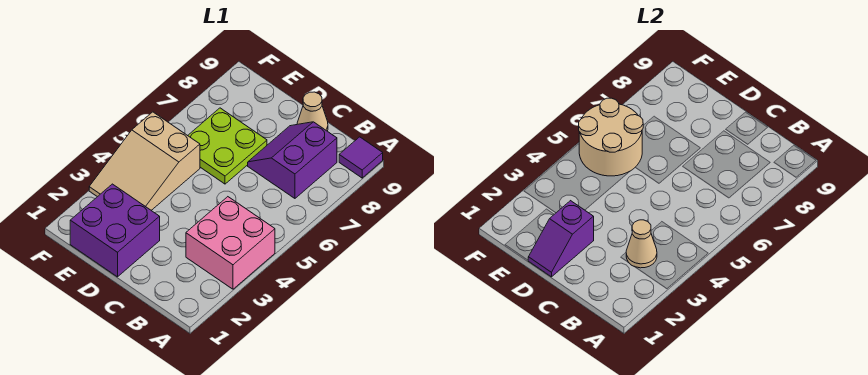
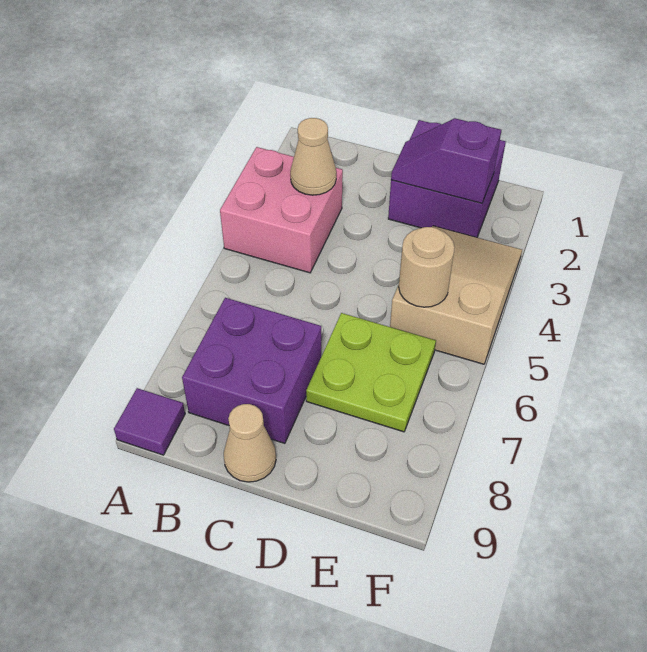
purple slope B7:C8 level 1 top B -> purple brick B7:C8 level 1
purple slope D1:D2 level 2 top 2 -> purple slope D2:E2 level 2 top E
tan round brick E5:F6 level 2 -> tan round brick E5 level 2

